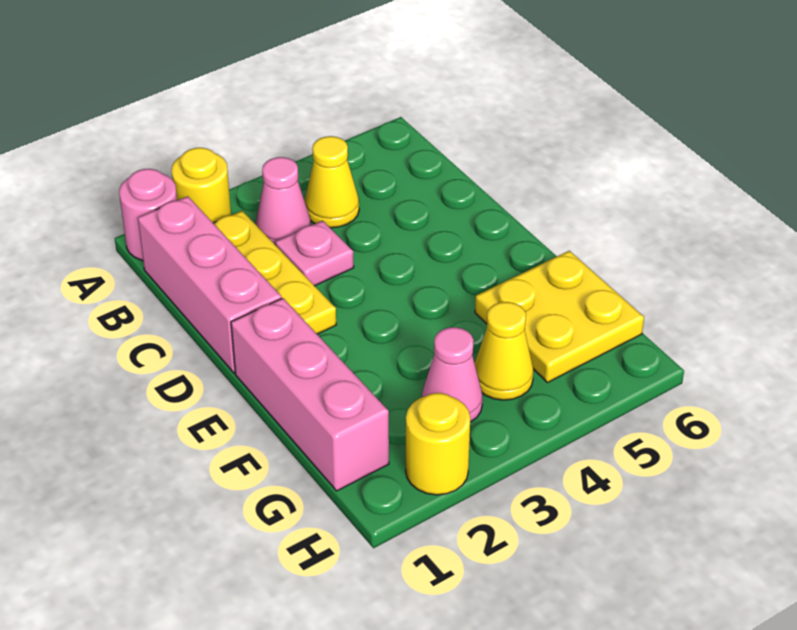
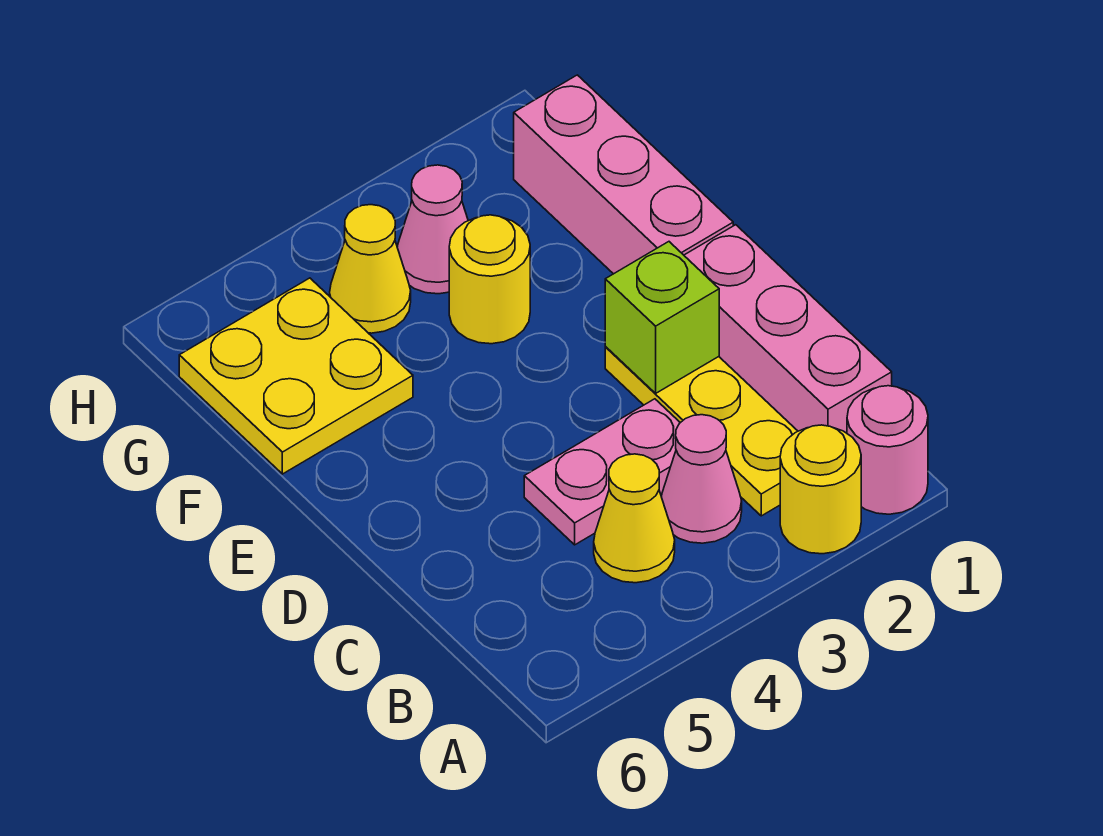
pink plate C3 level 1 -> pink plate C3:C4 level 1
none -> lime brick D2 level 2
yellow round brick H2 level 1 -> yellow round brick F3 level 1

